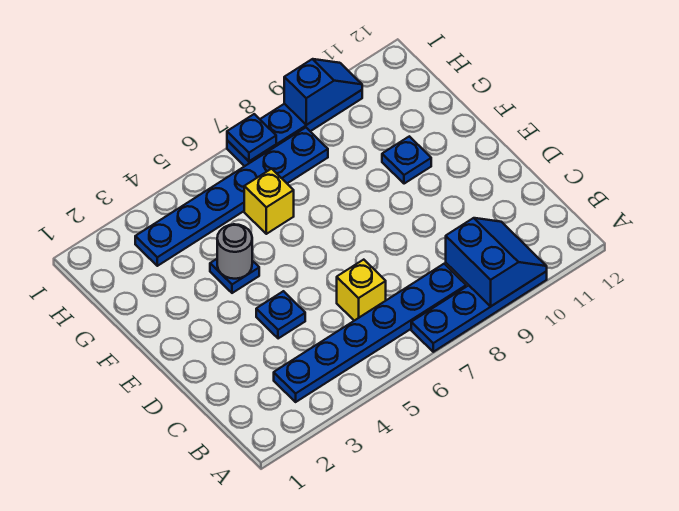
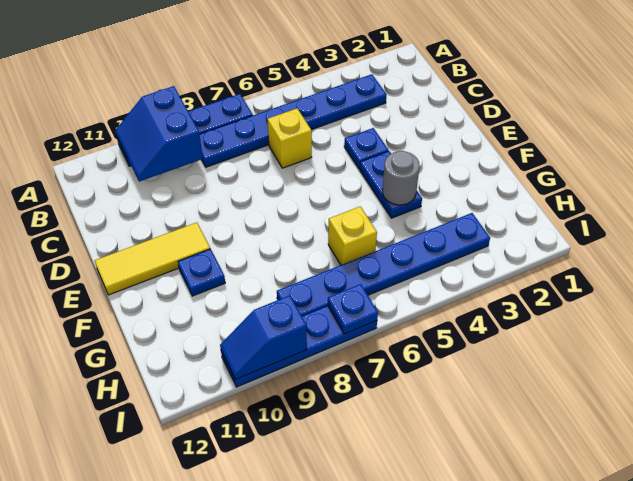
none -> yellow tile E10:E12 level 1
blue plate F4 level 1 -> blue plate E4:F4 level 1

